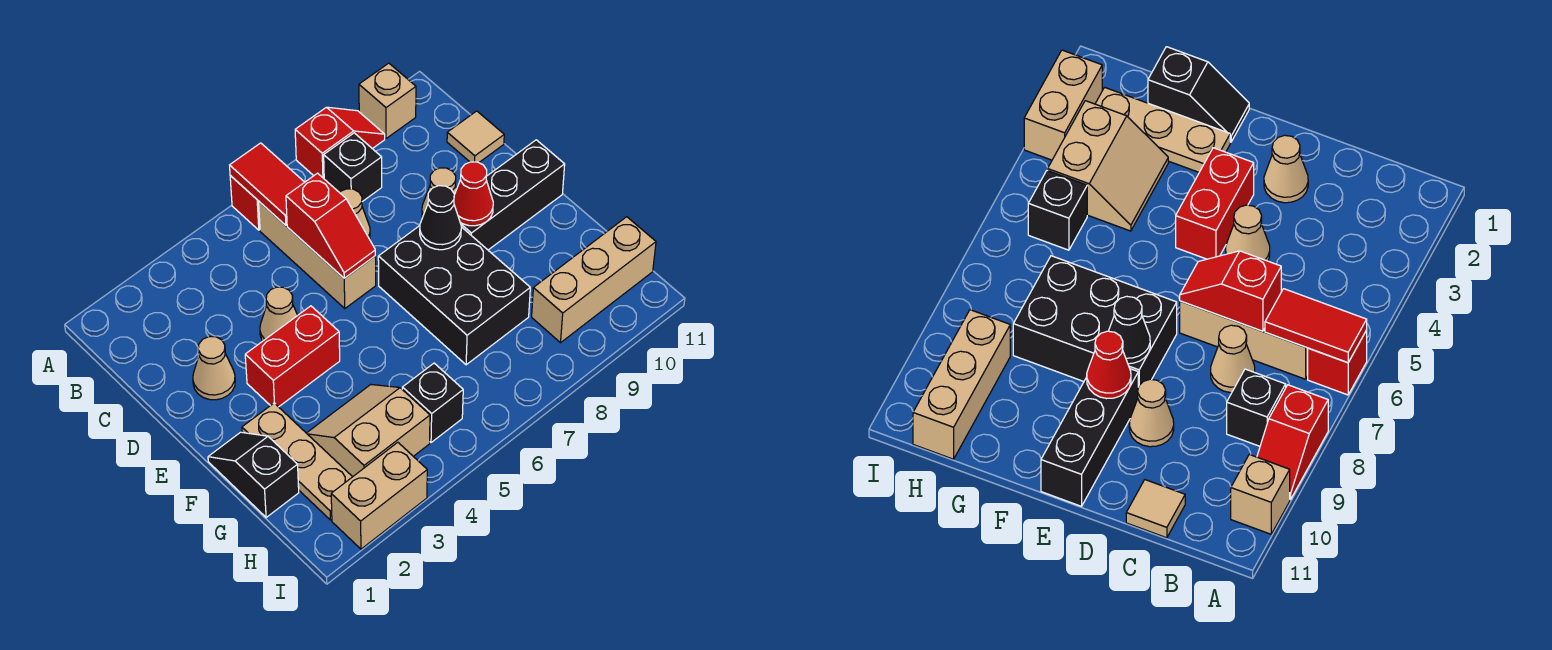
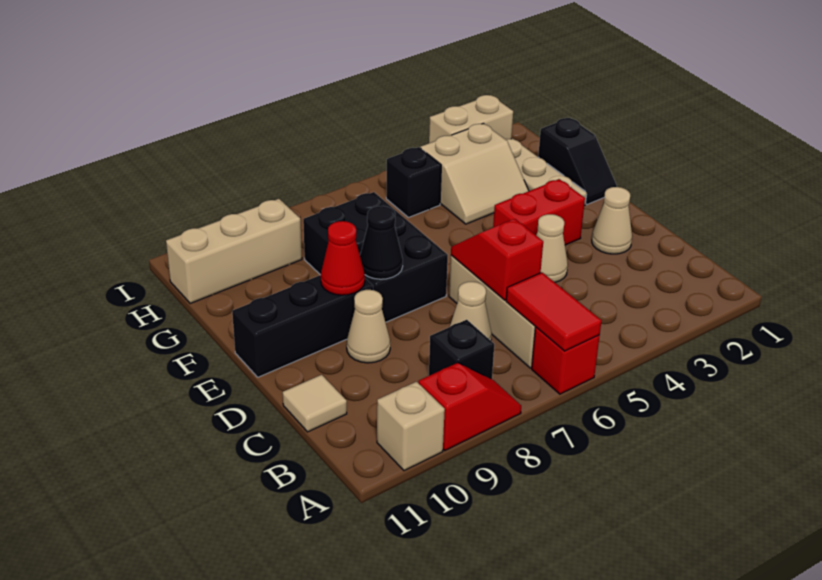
red slope A8:A9 level 1 top 8 -> red slope A8:A9 level 1 top 9

